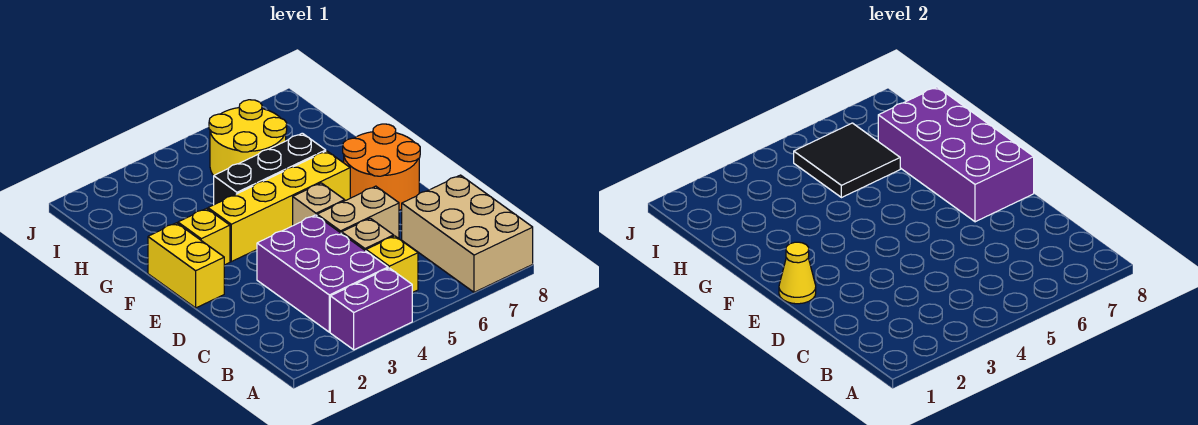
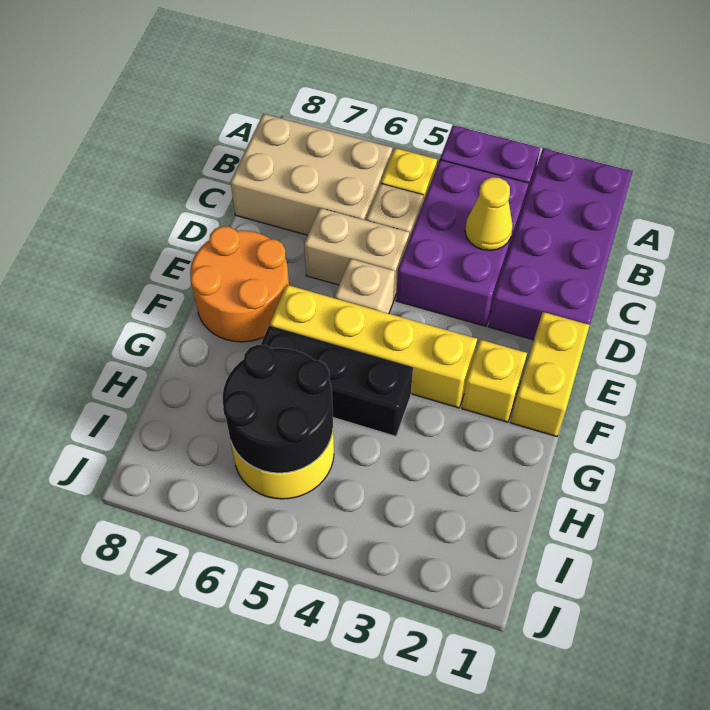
tan brick A7:C8 level 1 -> tan brick B6:C8 level 1
yellow cone E1 level 2 -> yellow cone C3 level 2
purple brick E7:H8 level 2 -> purple brick A1:D2 level 1
black tile H5:I6 level 2 -> black round brick H5:I6 level 2

